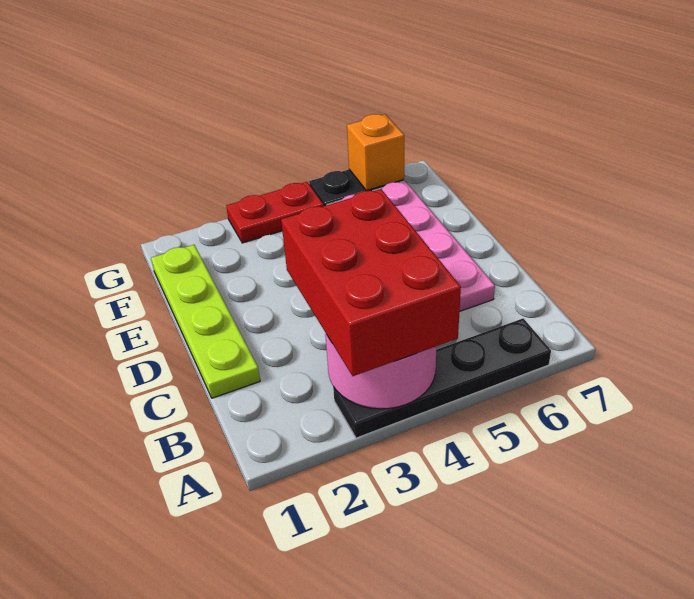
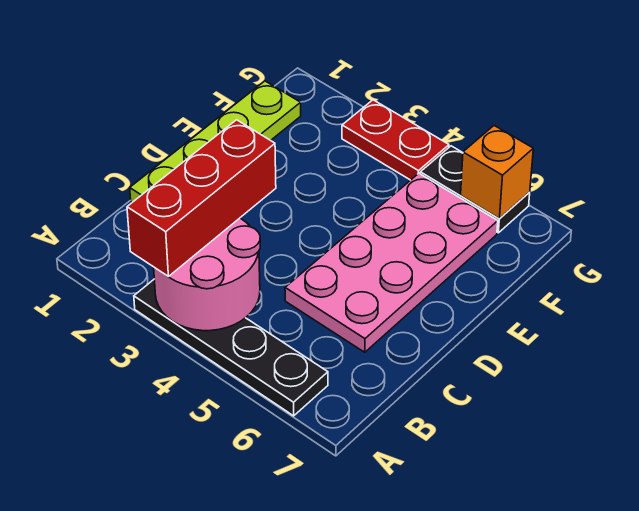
red brick A3:C4 level 3 -> red brick A3:C3 level 3

